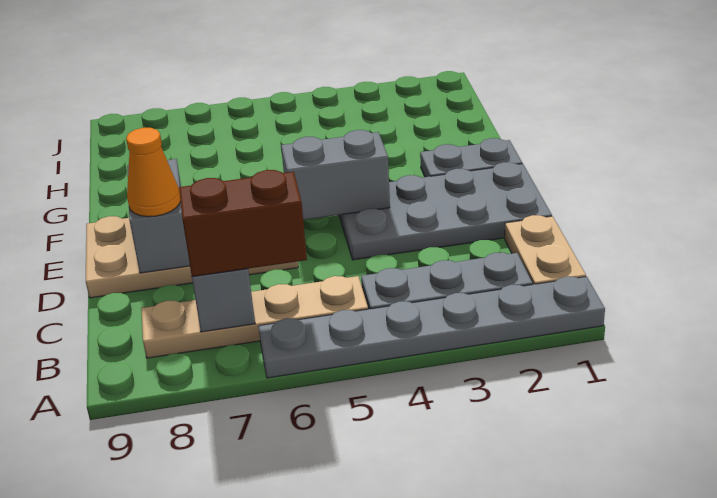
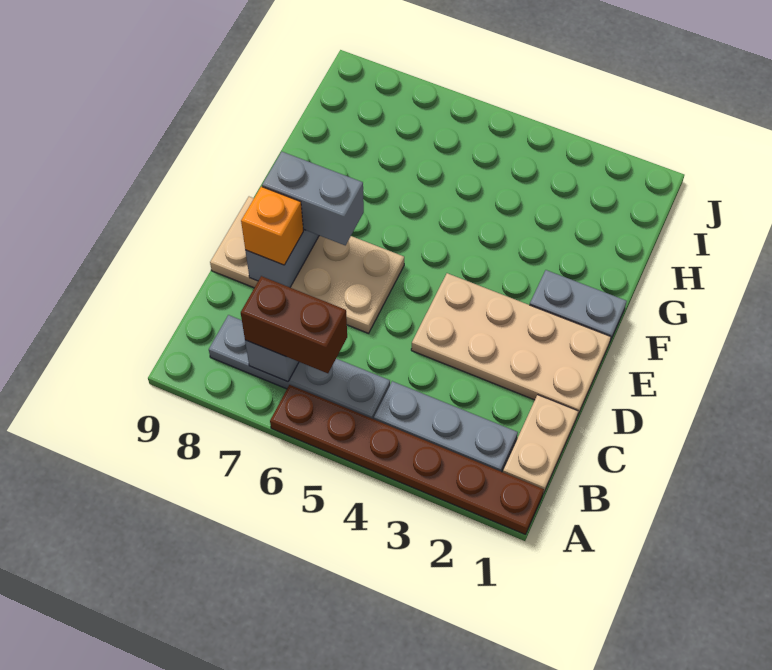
grey plate A1:A6 level 1 -> brown plate A1:A6 level 1
tan plate B5:B8 level 1 -> grey plate B5:B8 level 1
grey plate D1:E4 level 1 -> tan plate D1:E4 level 1
orange cone D8 level 3 -> orange brick D8 level 3
grey brick E4:E5 level 2 -> grey brick E7:E8 level 3

